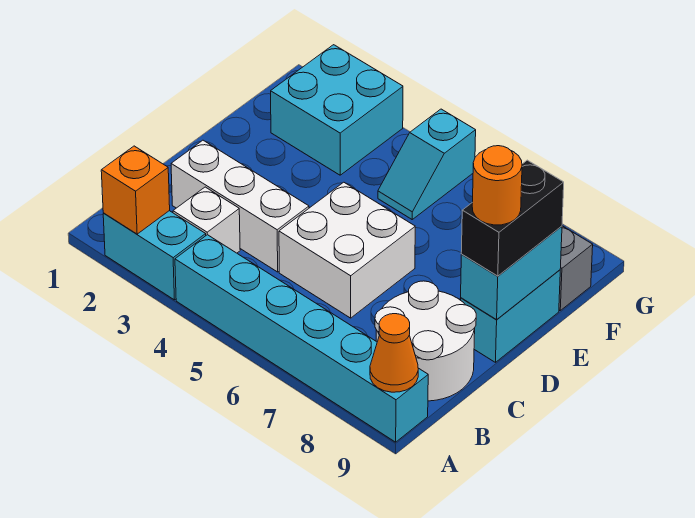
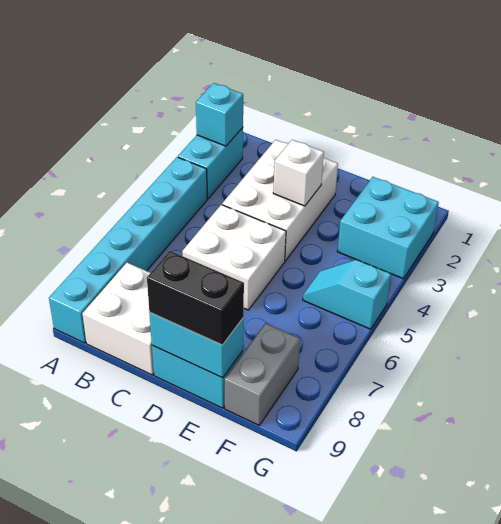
orange brick A2 level 2 -> cyan brick A2 level 2
orange cone A9 level 2 -> none
white brick B3 level 1 -> white brick D3 level 2
white round brick B8:C9 level 1 -> white brick B8:C9 level 1
white brick C2:C4 level 1 -> white brick C2:D4 level 1
orange round brick D9 level 4 -> none

